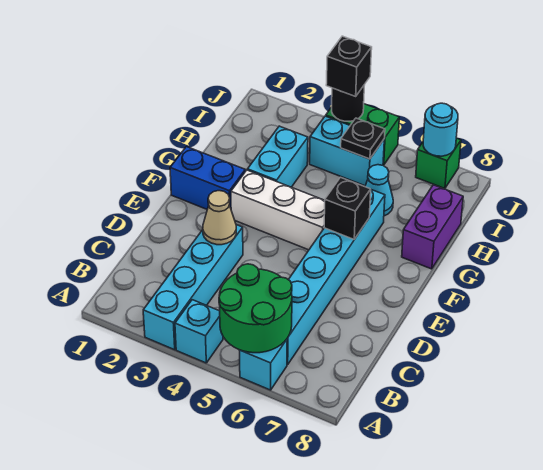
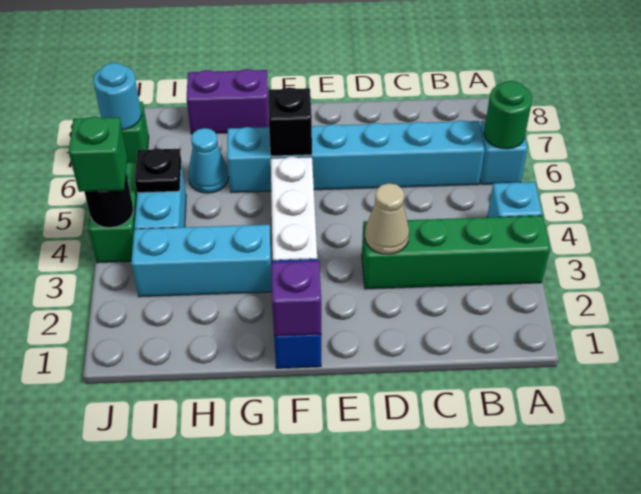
cyan brick A3:D3 level 1 -> green brick A3:D3 level 1
green round brick A5:B6 level 2 -> green round brick A6 level 2
none -> purple brick F1 level 2
cyan brick G3:H3 level 1 -> cyan brick G3:I3 level 1
black brick J4 level 3 -> green brick J4 level 3

